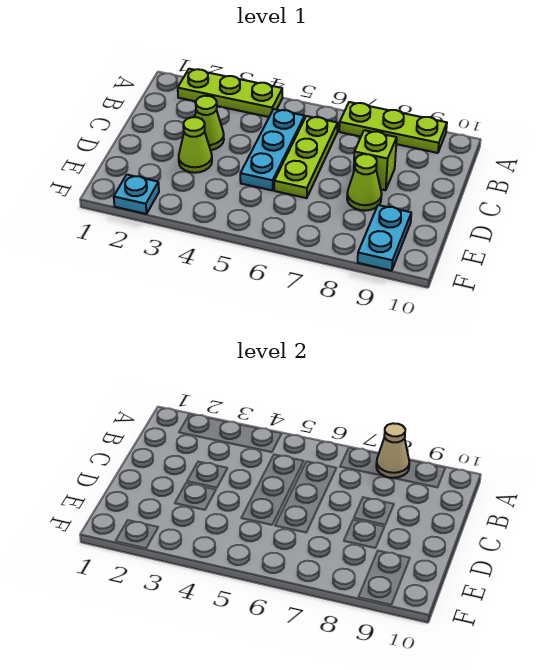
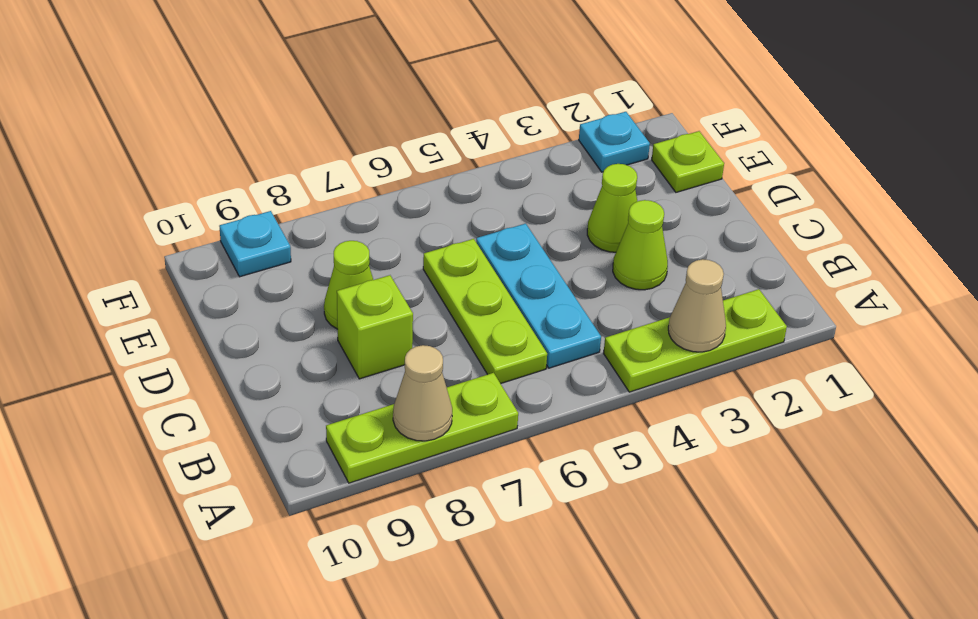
none -> tan cone A3 level 2
none -> lime plate E1 level 1
cyan plate E9:F9 level 1 -> cyan plate F9 level 1

